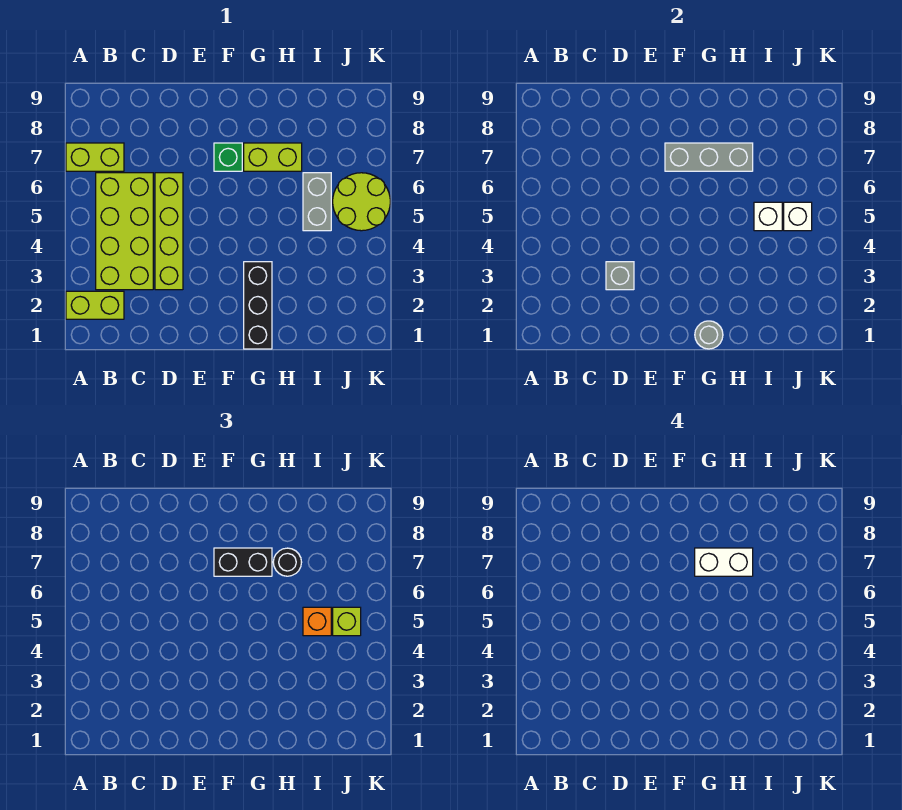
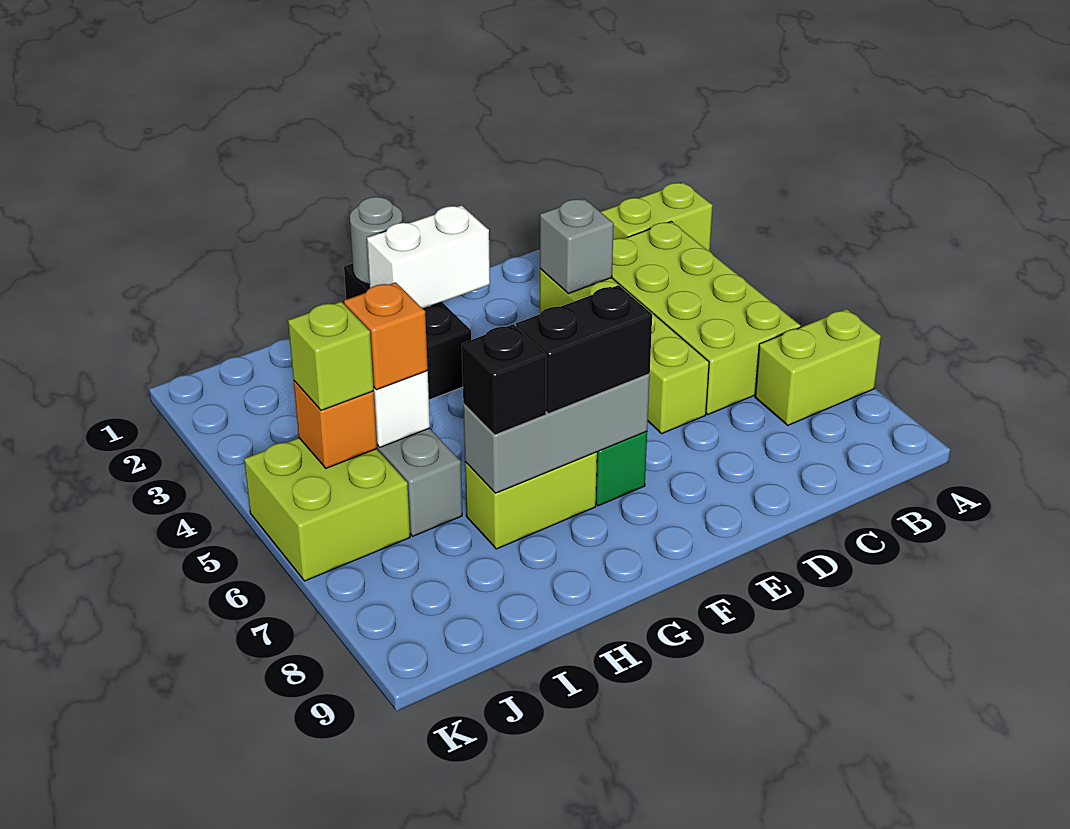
white brick G7:H7 level 4 -> white brick F2:G2 level 2
black round brick H7 level 3 -> black brick H7 level 3
lime round brick J5:K6 level 1 -> lime brick J5:K6 level 1
white brick J5 level 2 -> orange brick J5 level 2

